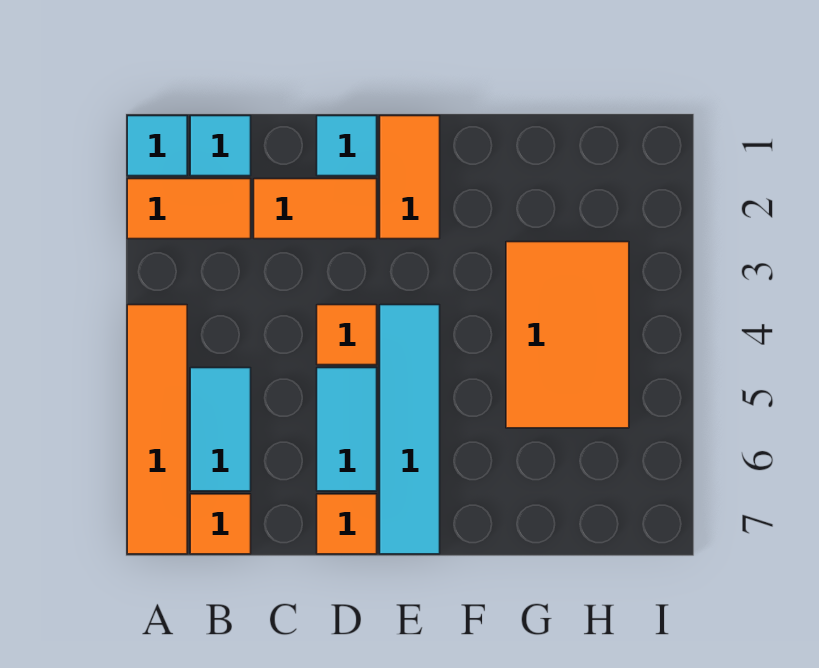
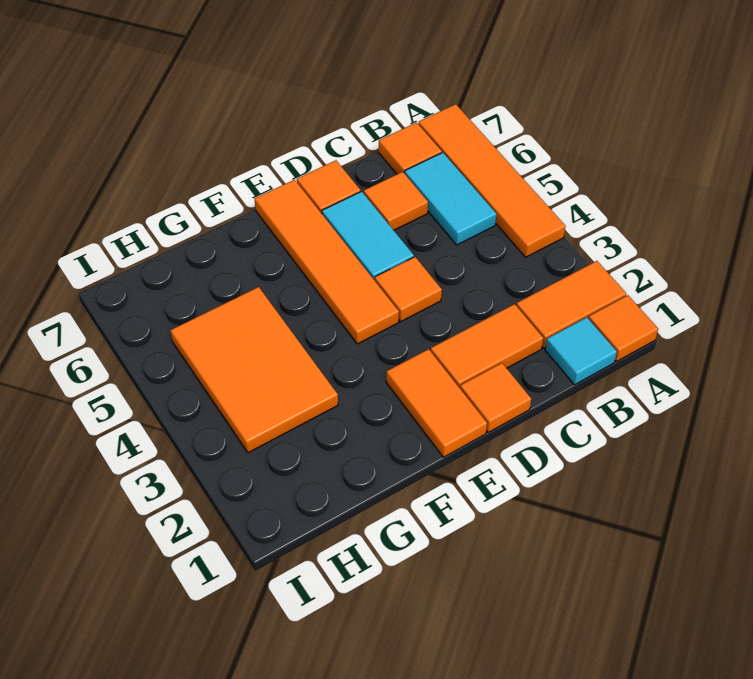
cyan tile A1 level 1 -> orange tile A1 level 1
none -> orange tile C6 level 1
cyan tile D1 level 1 -> orange tile D1 level 1
cyan tile E4:E7 level 1 -> orange tile E4:E7 level 1

